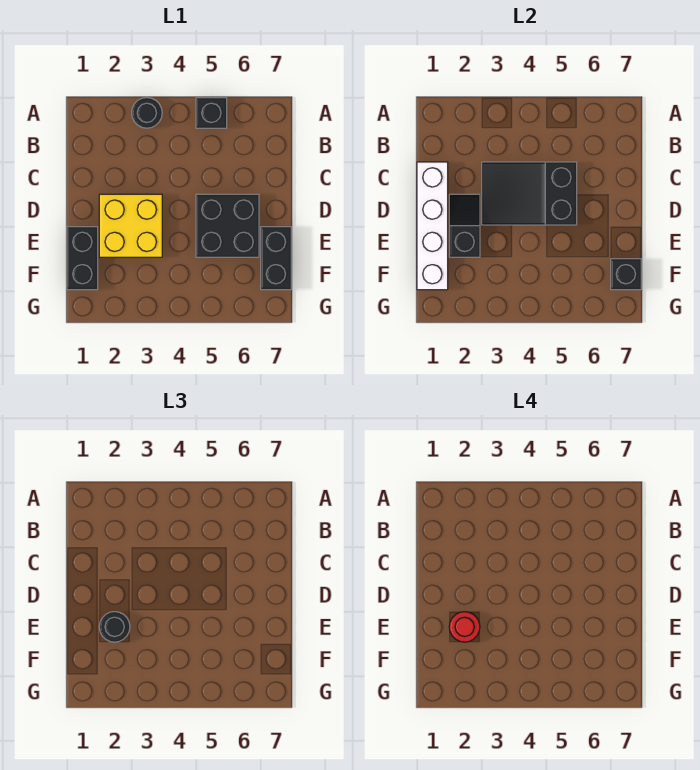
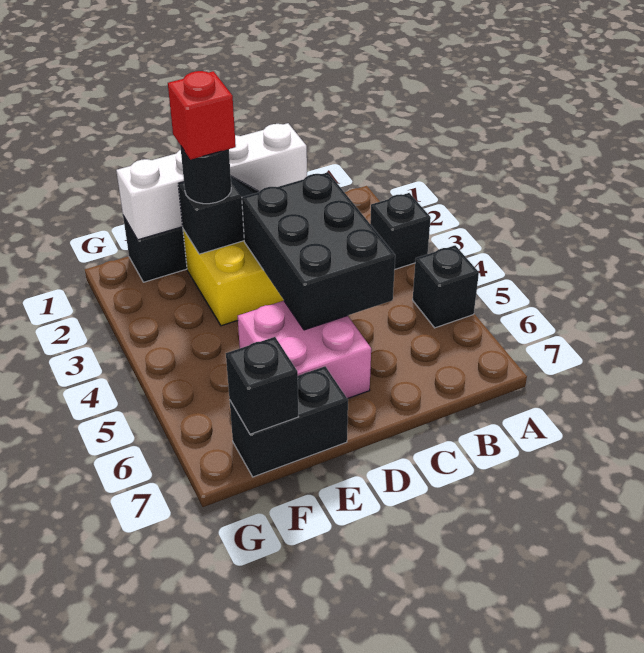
black round brick A3 level 1 -> black brick A3 level 1
black slope C3:D5 level 2 top 5 -> black brick C3:D5 level 2
black brick D5:E6 level 1 -> pink brick D5:E6 level 1
red round brick E2 level 4 -> red brick E2 level 4

